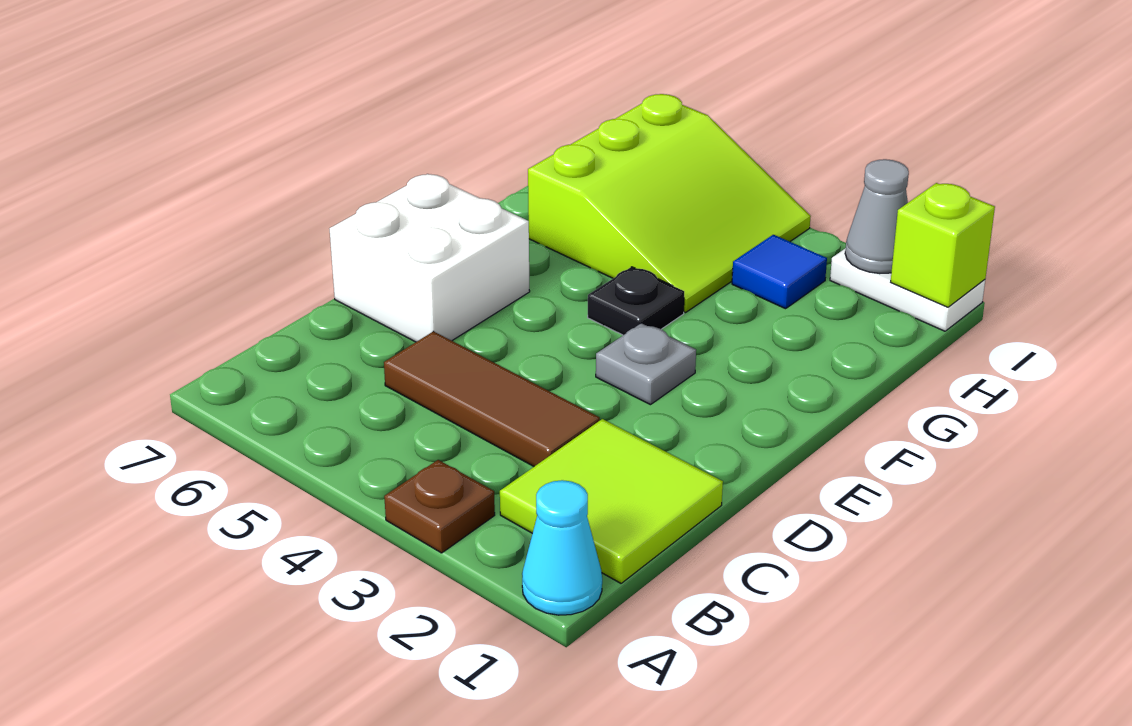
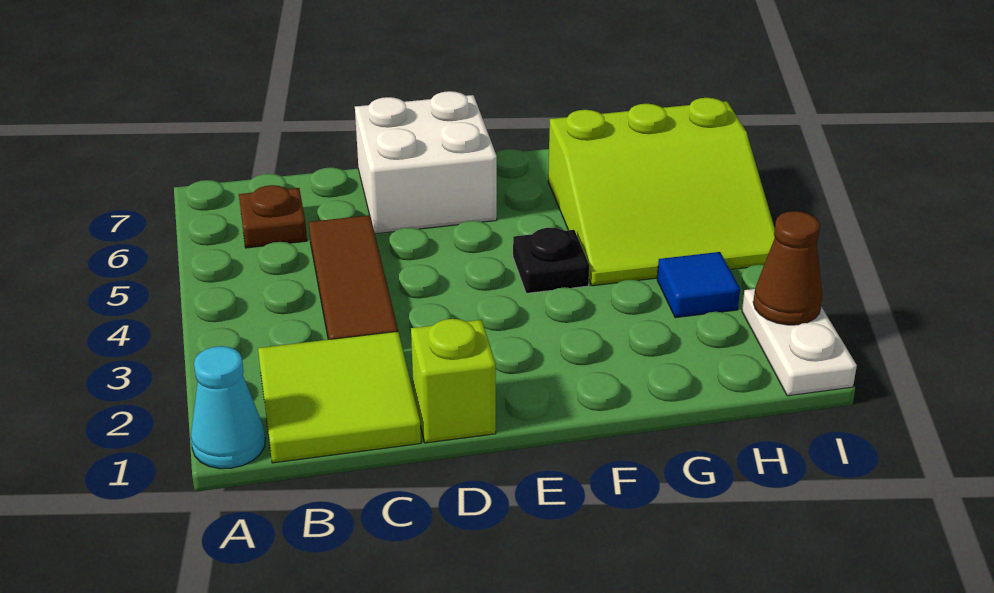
brown plate A3 level 1 -> brown plate B6 level 1
grey plate E3 level 1 -> none
lime brick I1 level 2 -> lime brick D1 level 1
grey cone I2 level 2 -> brown cone I2 level 2

